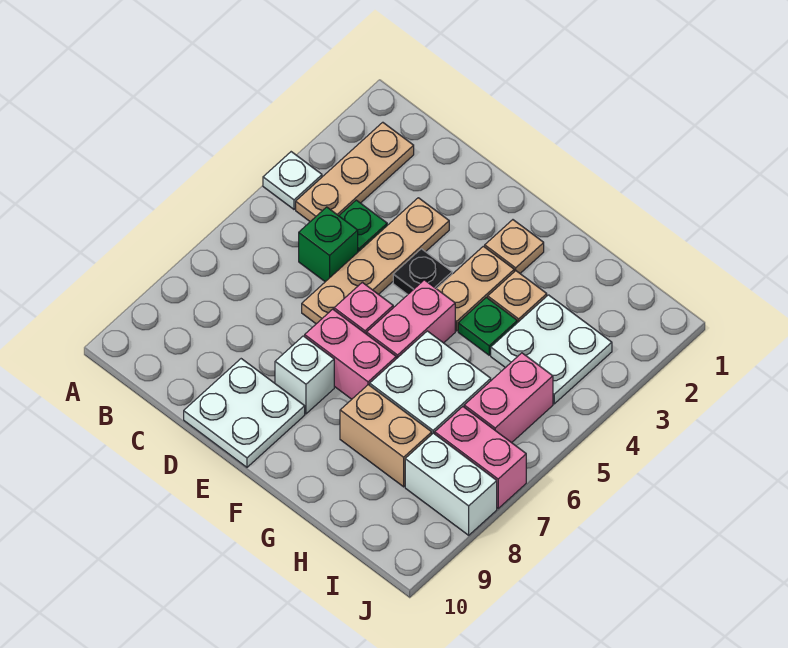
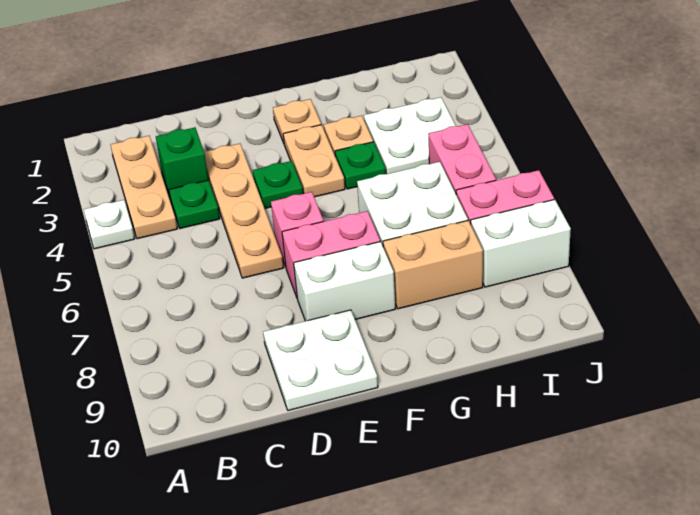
green brick C5 level 1 -> green brick C3 level 1
black plate E4 level 1 -> green plate E4 level 1
white brick E8 level 1 -> white brick E8:F8 level 1
pink brick F5:F6 level 1 -> none

